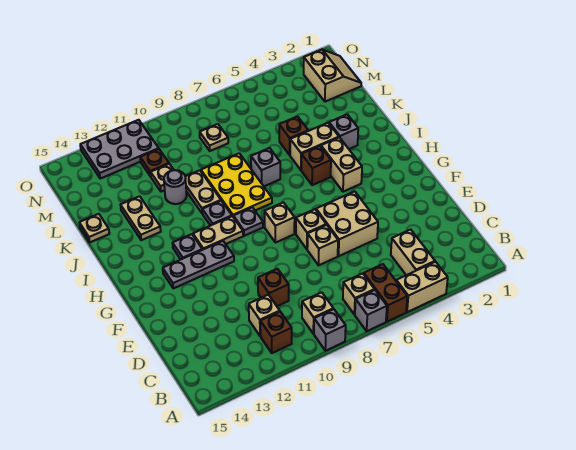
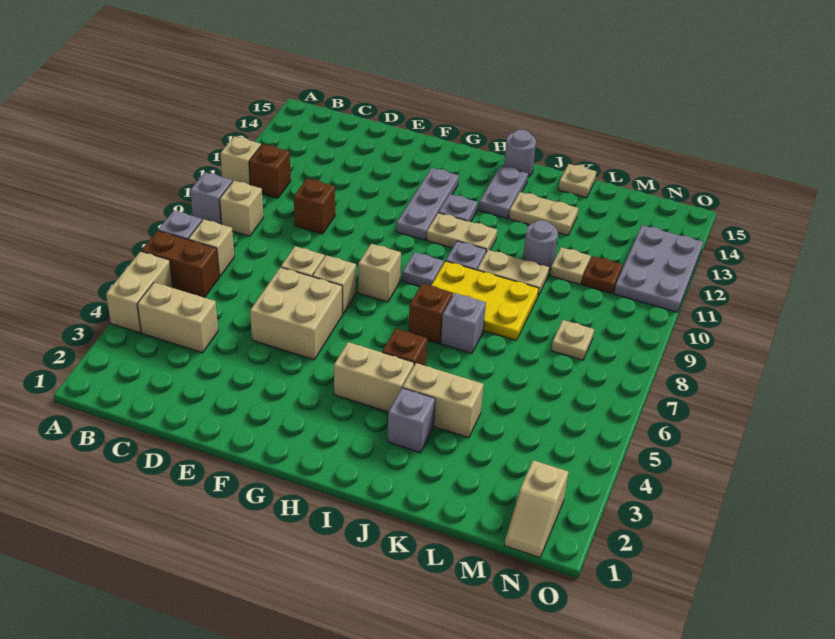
tan brick C11 level 1 -> tan brick A11 level 1
tan plate H10:H11 level 1 -> tan plate H11:I11 level 1
none -> grey plate I13:I14 level 1
none -> grey round brick I15 level 1
tan brick J4:J5 level 1 -> tan brick J4:K4 level 1
brown brick K5 level 1 -> brown brick I7 level 1
tan slope M1:N2 level 1 top 2 -> tan slope N1:N2 level 1 top 2

